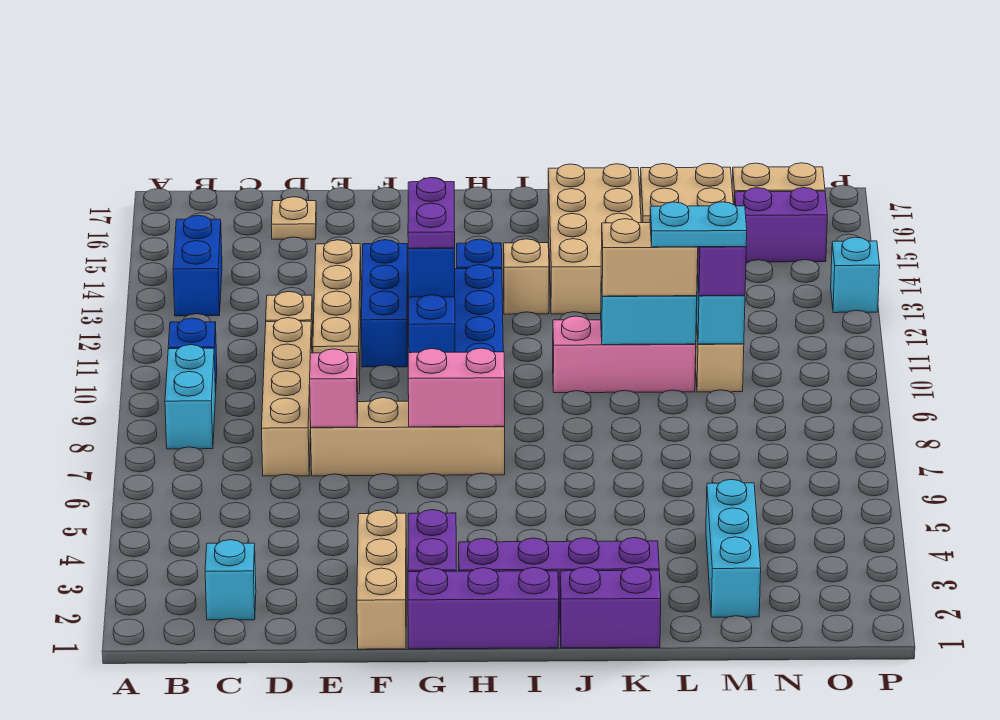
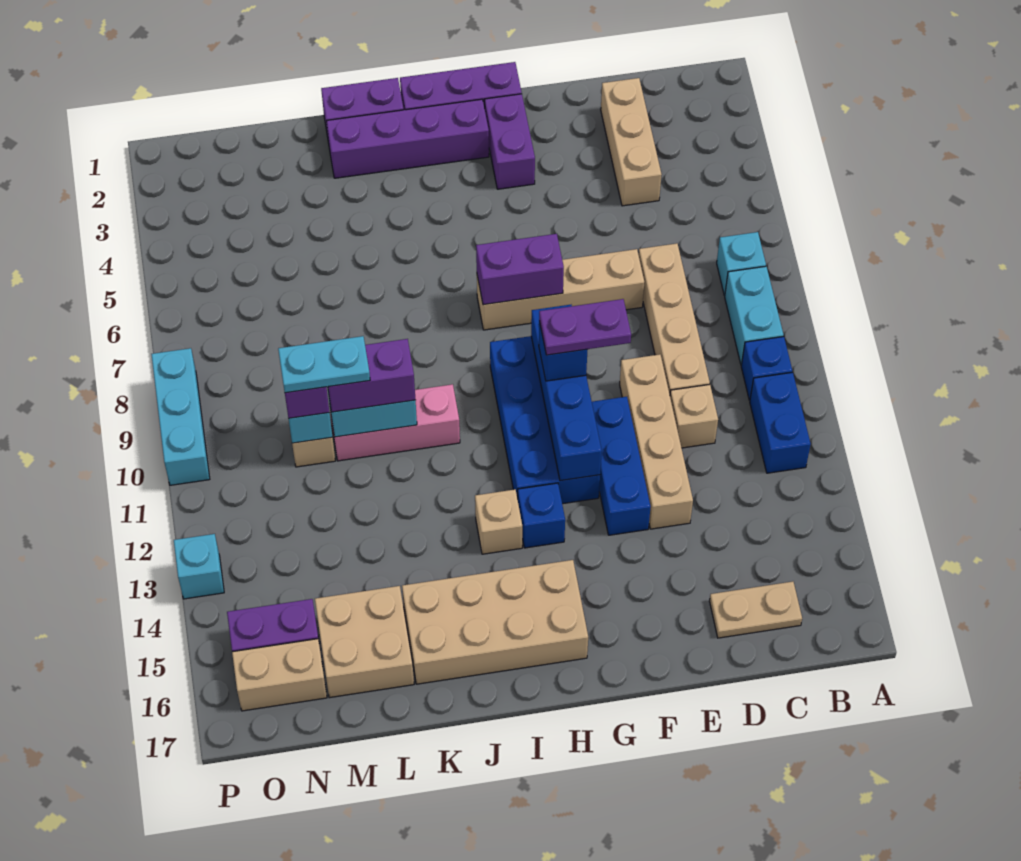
blue brick B13:B14 level 1 -> blue brick B11:B12 level 1
cyan brick C2 level 1 -> cyan brick B7 level 1
tan plate D16 level 1 -> tan plate C16:D16 level 1
pink brick E7 level 2 -> none
tan brick F1:F3 level 1 -> tan brick D2:D4 level 1
pink brick G7:H7 level 2 -> purple brick G7:H7 level 2
purple plate G10:G11 level 4 -> purple plate F10:G10 level 4
tan brick J13:K16 level 1 -> tan brick H15:K16 level 1
tan brick K10:L10 level 3 -> purple brick K10:L10 level 3
cyan brick M2:M4 level 1 -> cyan brick P8:P10 level 1

